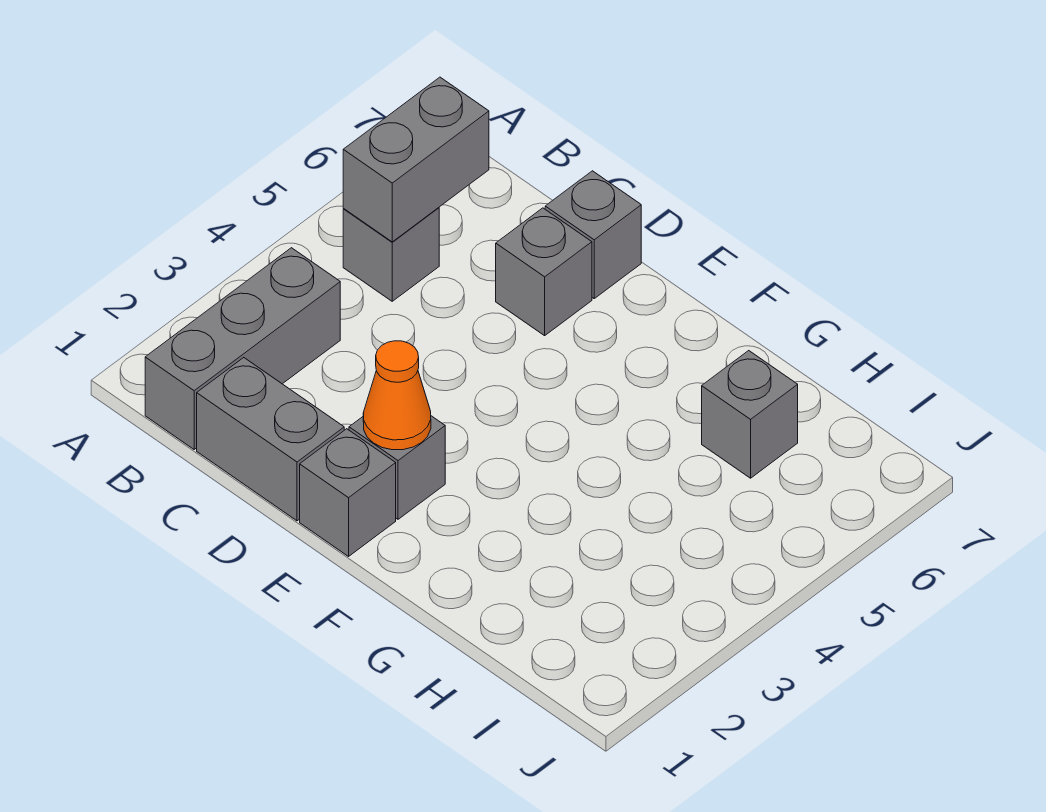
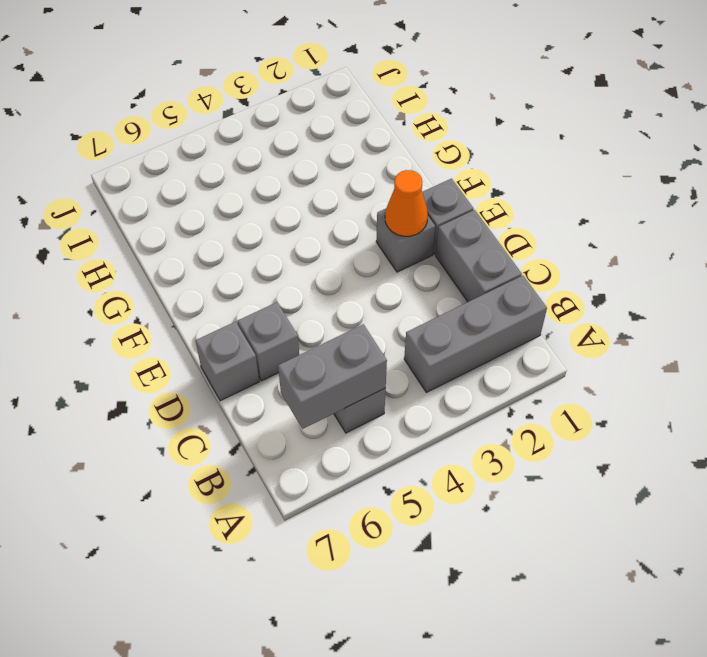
grey brick H6 level 1 -> none

